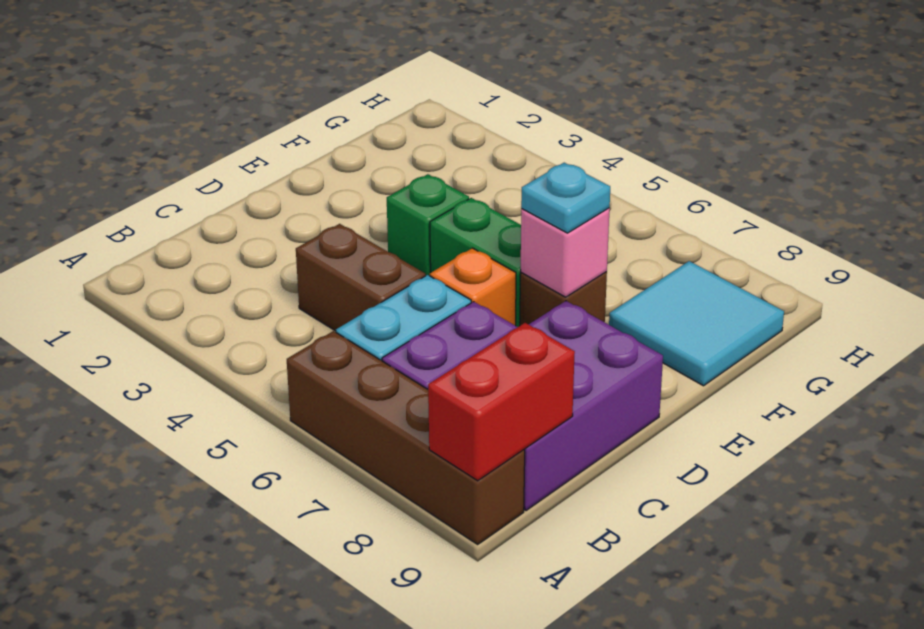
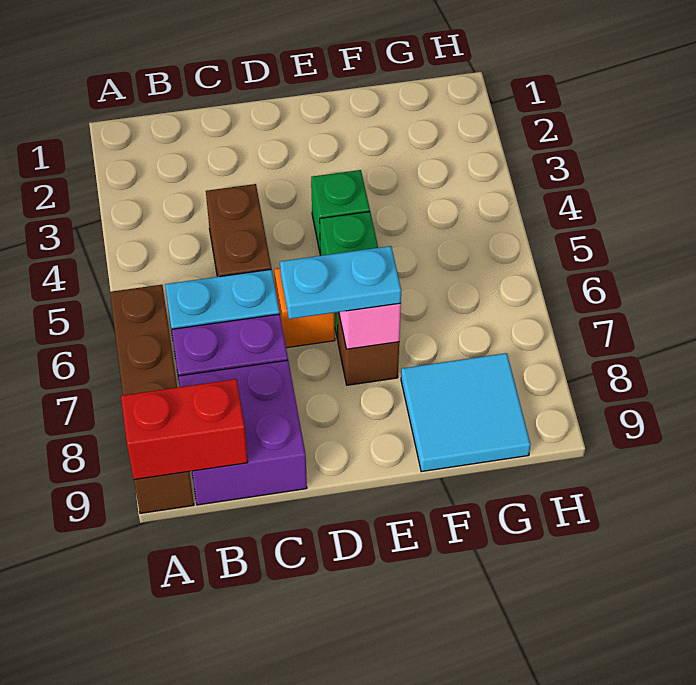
purple brick B8:D9 level 1 -> purple brick B8:C9 level 1
cyan plate E7 level 3 -> cyan plate D7:E7 level 3

